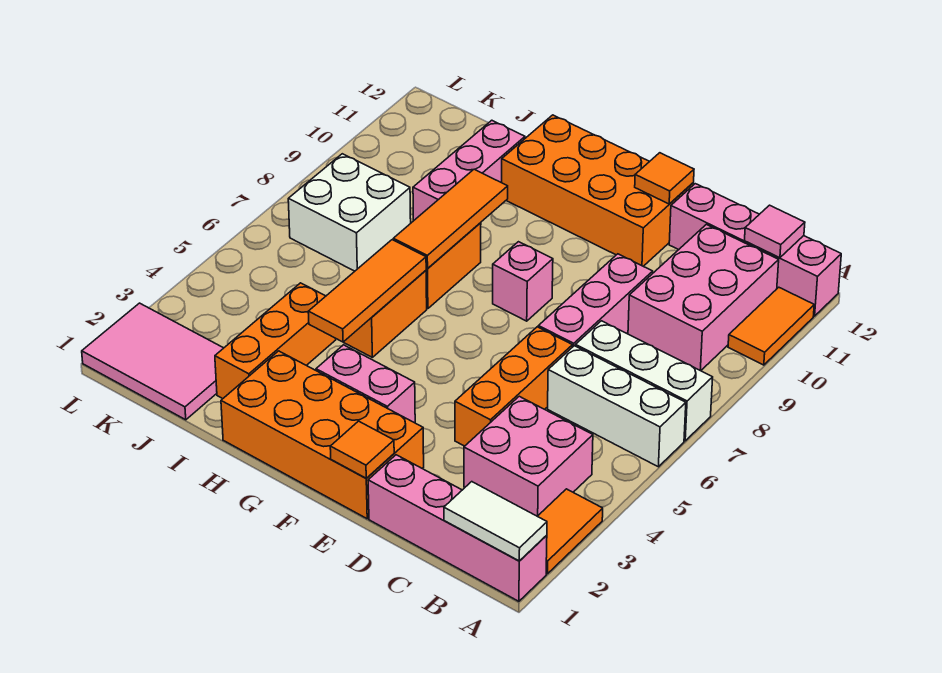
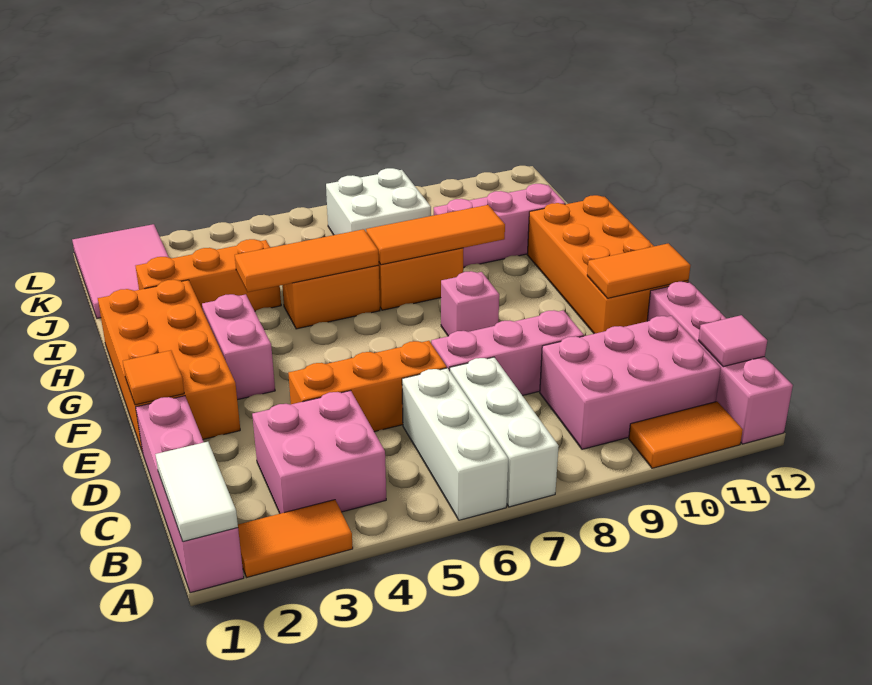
orange tile E12 level 2 -> orange tile E11:E12 level 2

